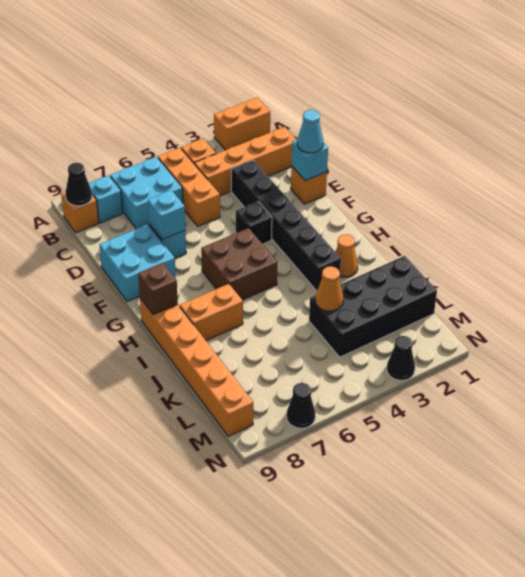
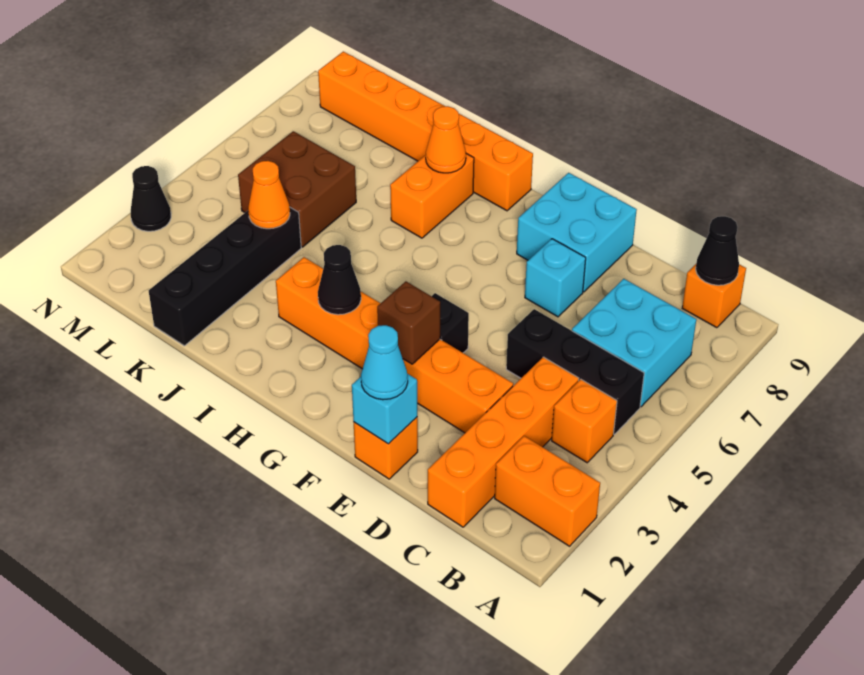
orange brick A1:A2 level 1 -> orange brick A2:B2 level 1
orange brick B5:D5 level 1 -> black brick B5:D5 level 1
cyan brick B8 level 1 -> none
black brick D3:I3 level 1 -> orange brick D3:I3 level 1
cyan brick E7 level 2 -> none
brown brick G5:H6 level 1 -> brown brick K5:L6 level 1
brown brick H9 level 2 -> brown brick F3 level 2
orange cone I2 level 1 -> orange cone I8 level 2
black brick K1:L4 level 1 -> black brick K1:K4 level 1
black cone N7 level 1 -> black cone H3 level 2

